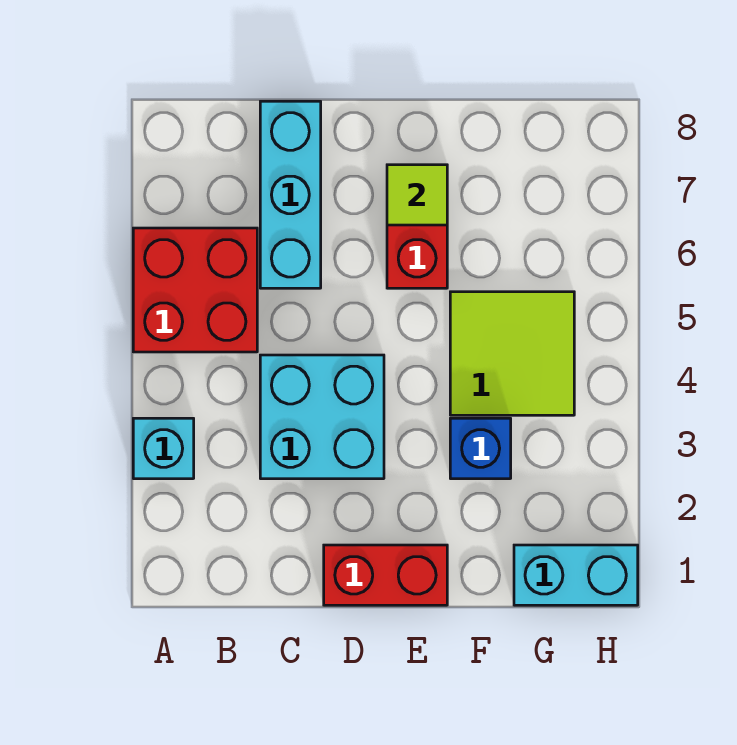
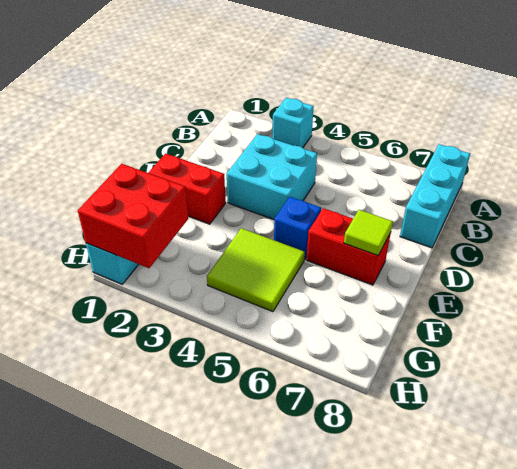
red brick A5:B6 level 1 -> red brick G1:H2 level 2
cyan brick C6:C8 level 1 -> cyan brick A8:C8 level 1
red brick D1:E1 level 1 -> red brick E1:E2 level 1
blue brick F3 level 1 -> blue brick E5 level 1

